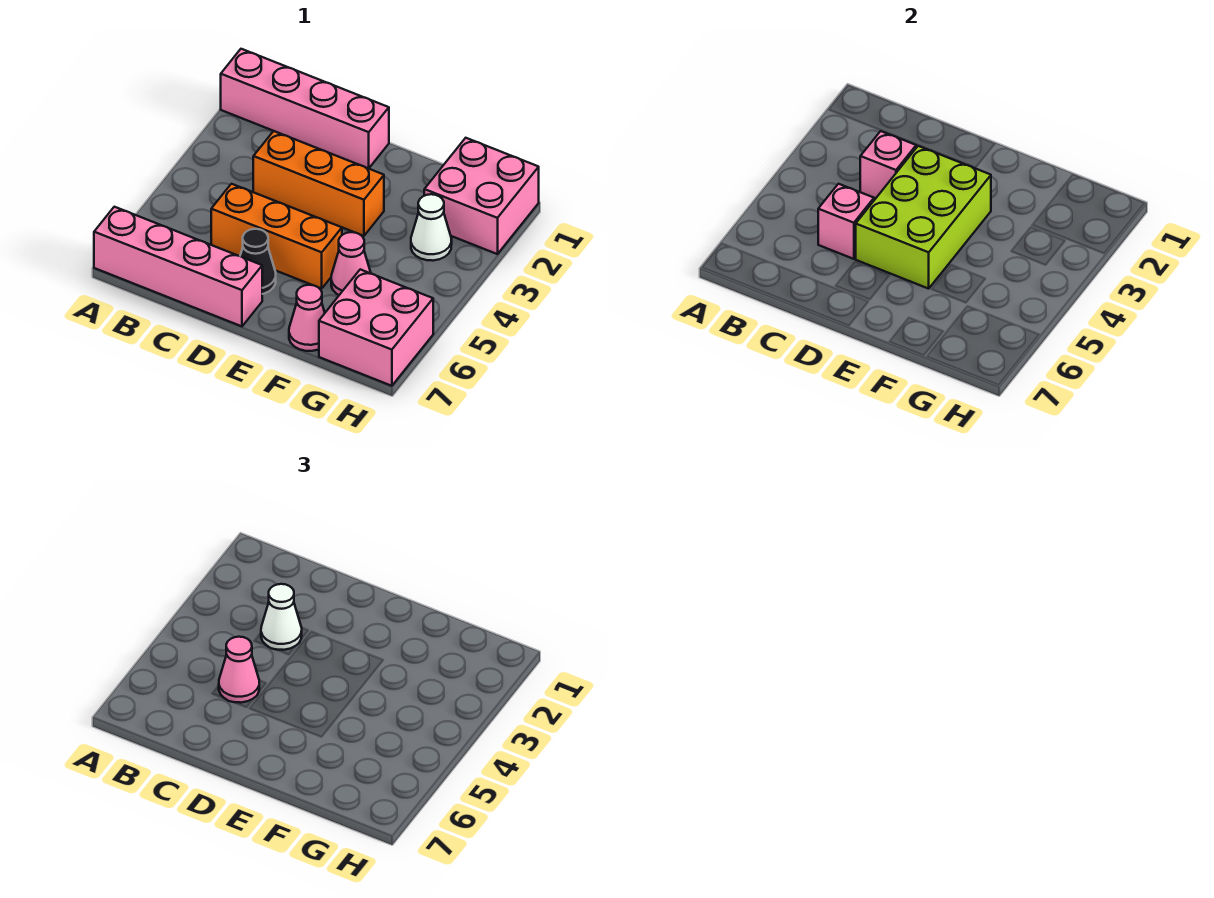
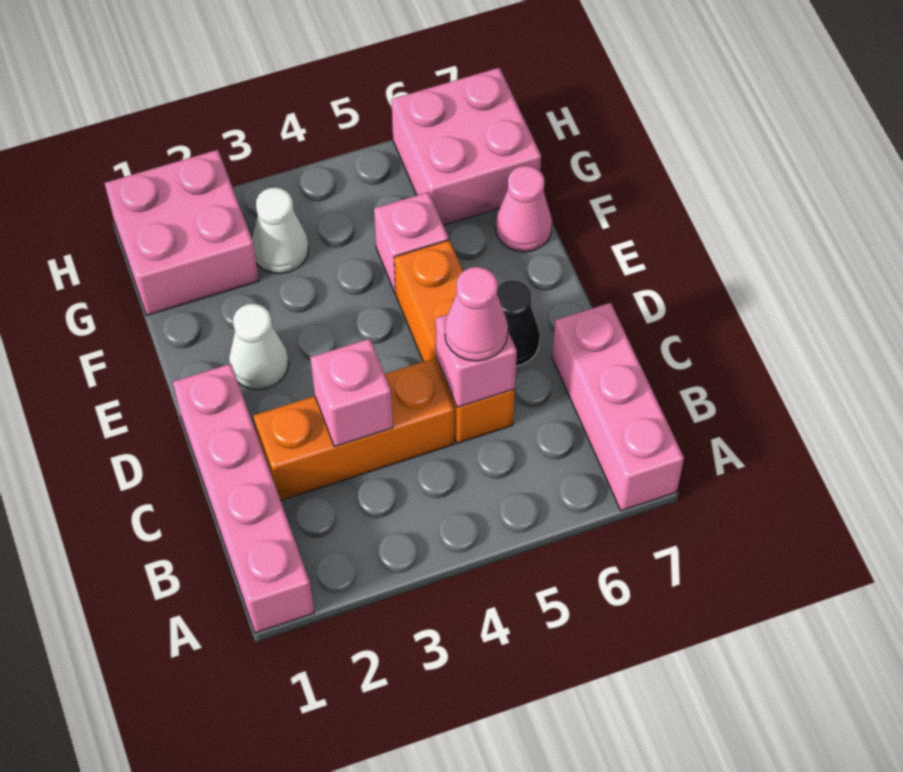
pink brick A7:D7 level 1 -> pink brick A7:C7 level 1
orange brick C3:E3 level 1 -> orange brick C2:C4 level 1
white cone C3 level 3 -> white cone E2 level 1
lime brick D3:E5 level 2 -> none
pink cone F5 level 1 -> pink brick F5 level 1

